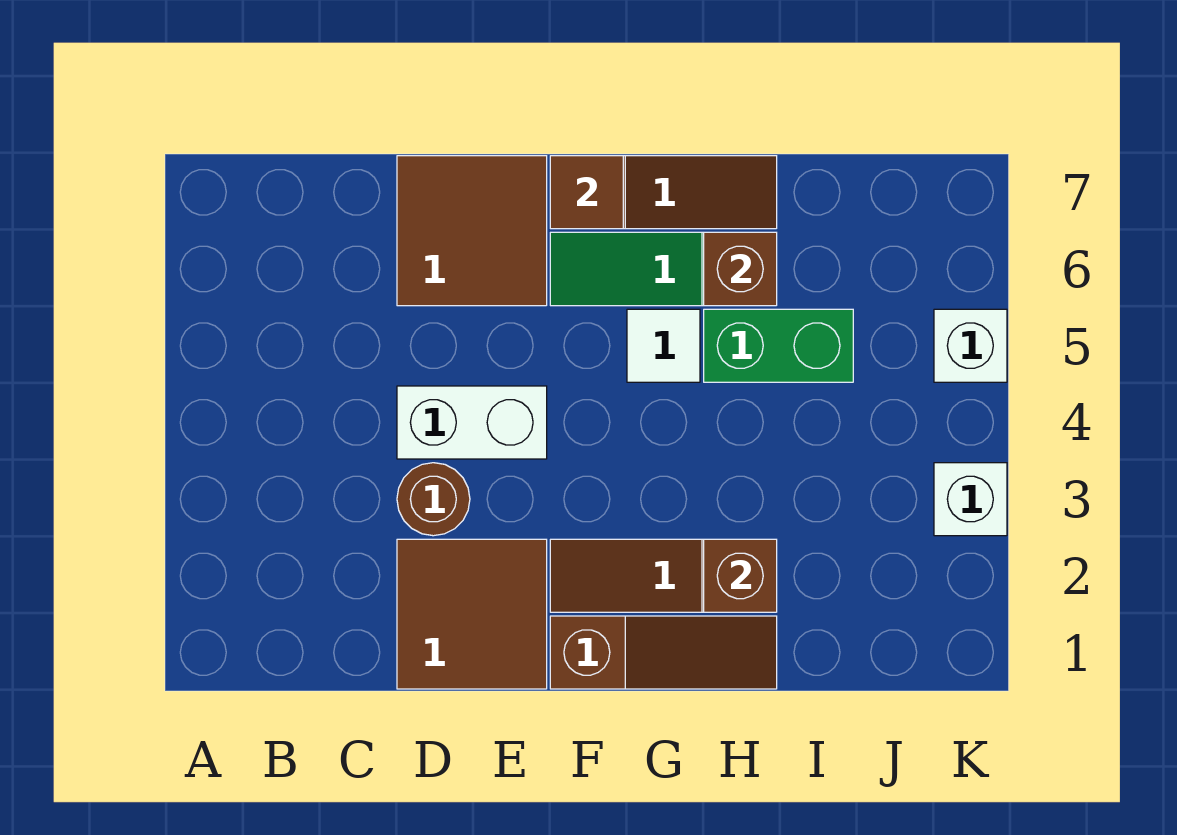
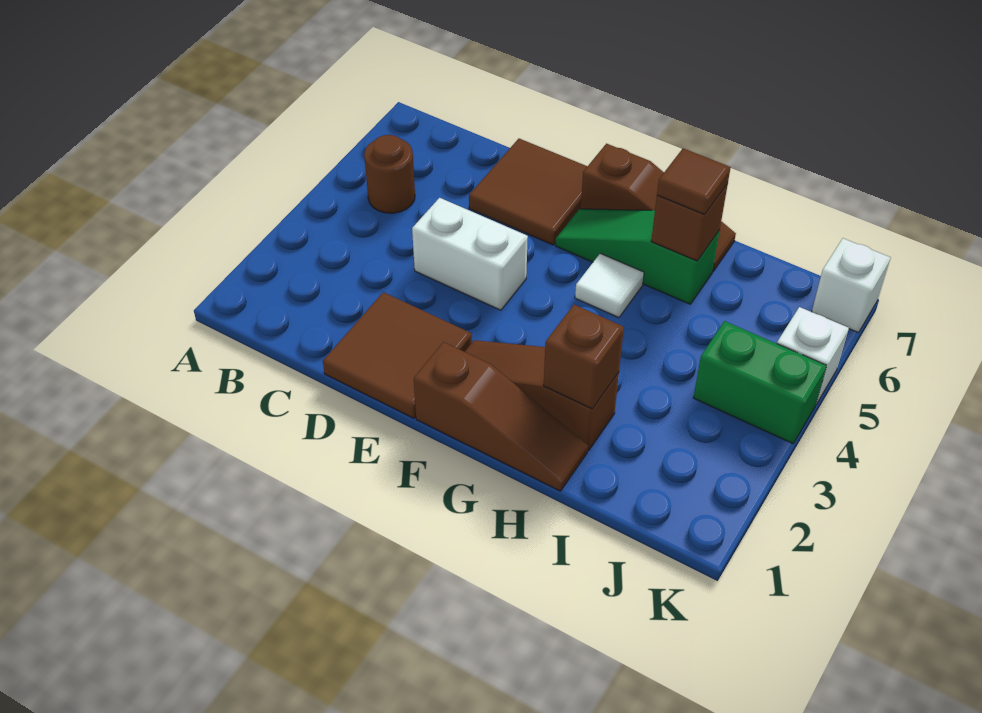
brown round brick D3 level 1 -> brown round brick B5 level 1
brown tile F7 level 2 -> brown tile H6 level 3
green brick H5:I5 level 1 -> green brick J4:K4 level 1
white brick K3 level 1 -> white brick K7 level 1

